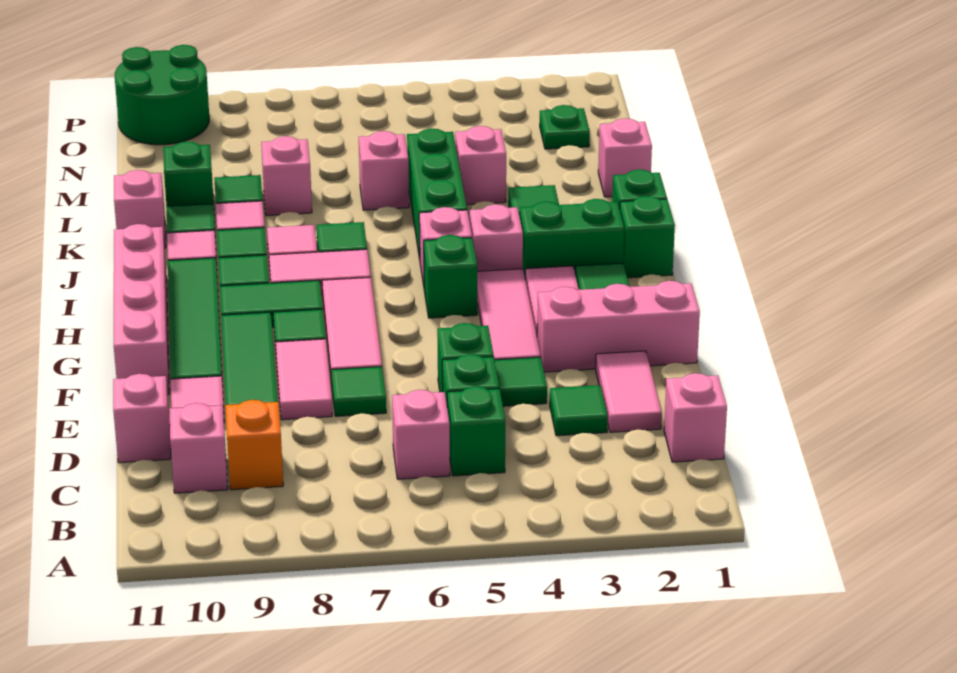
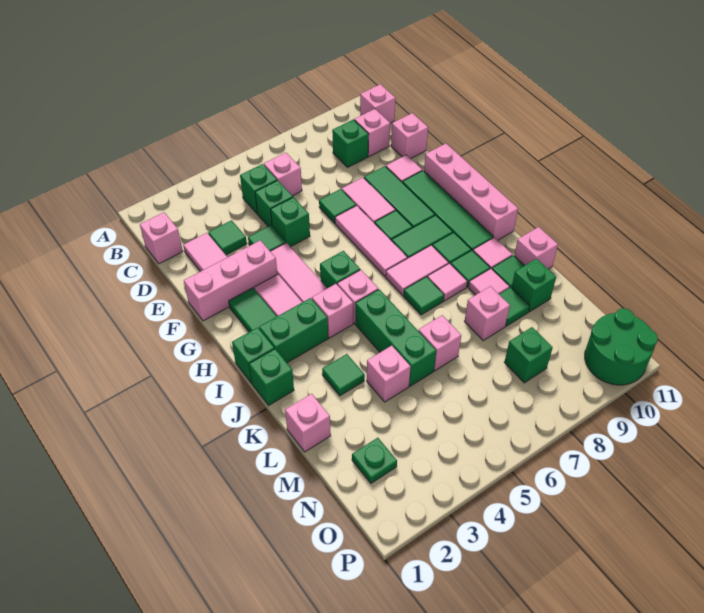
none -> pink brick B11 level 1
orange brick C9 level 1 -> green brick C9 level 1
none -> green brick N8 level 1

